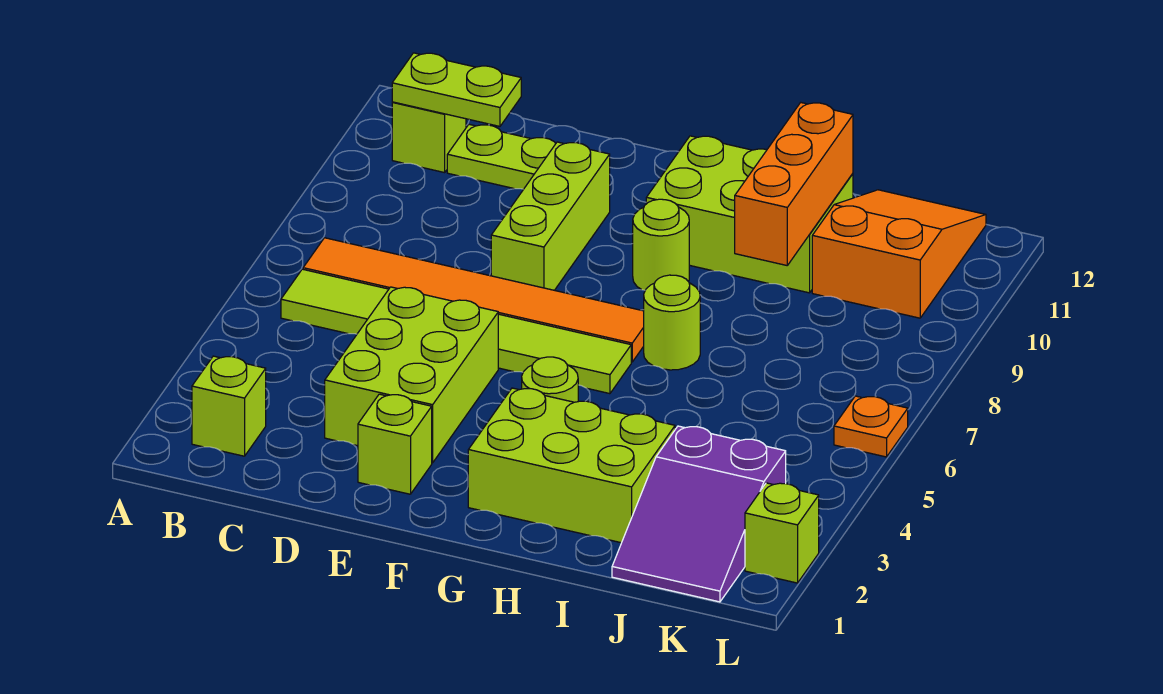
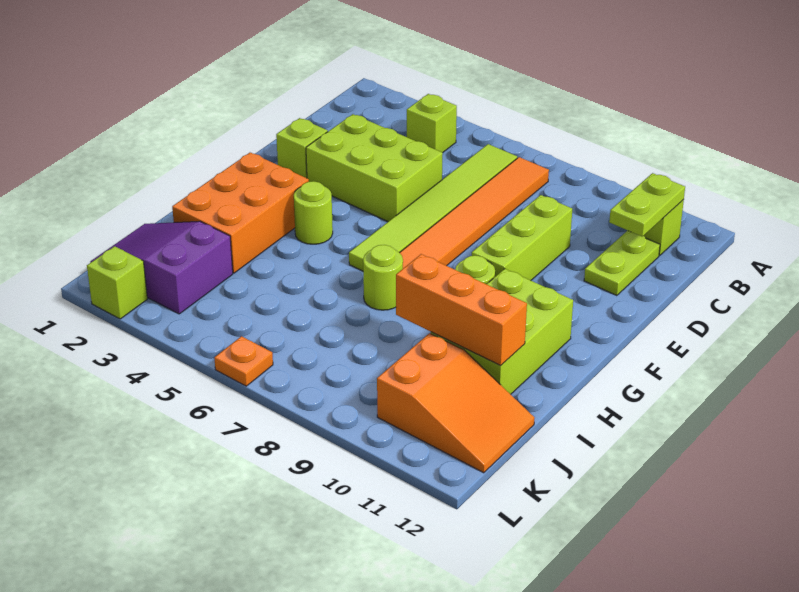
lime brick B2 level 1 -> lime brick B4 level 1
lime brick E8:E10 level 1 -> lime brick D9:F9 level 1
lime brick G2:I3 level 1 -> orange brick G2:I3 level 1

